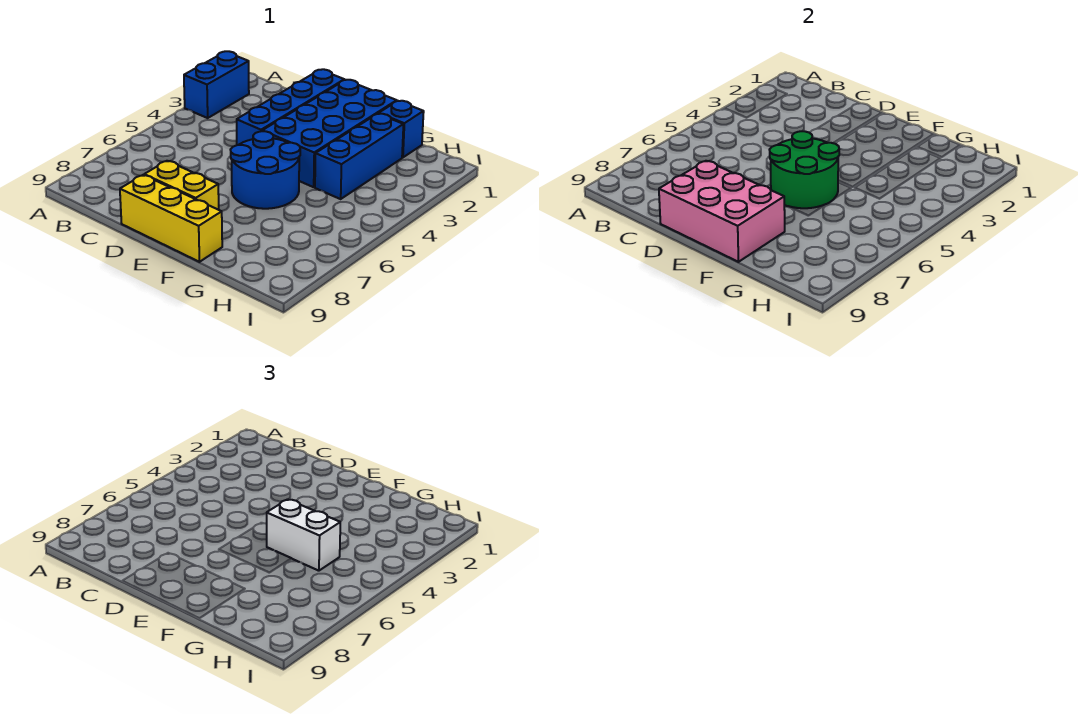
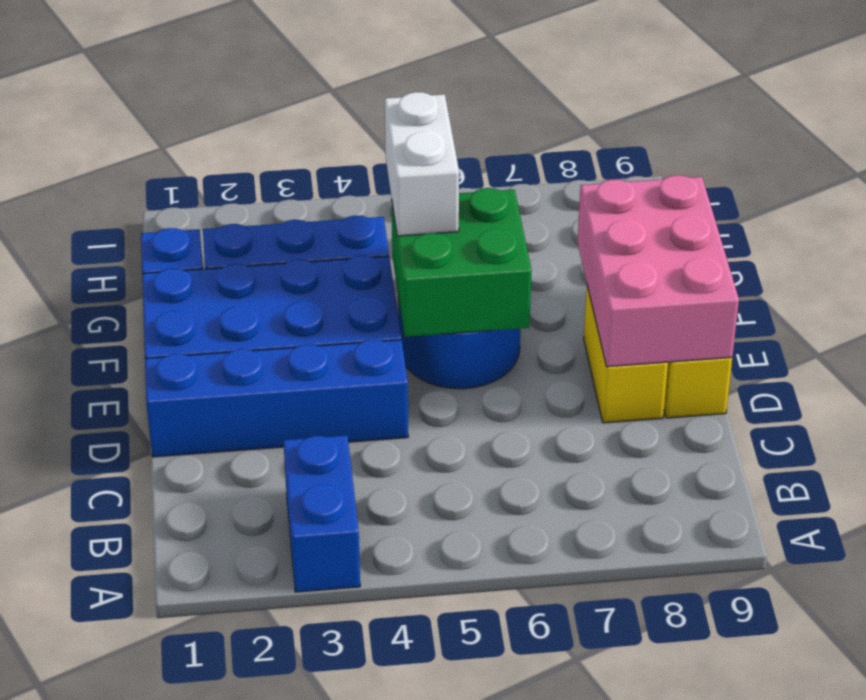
blue brick A2:A3 level 1 -> blue brick A3:B3 level 1
green round brick E5:F6 level 2 -> green brick E5:F6 level 2

